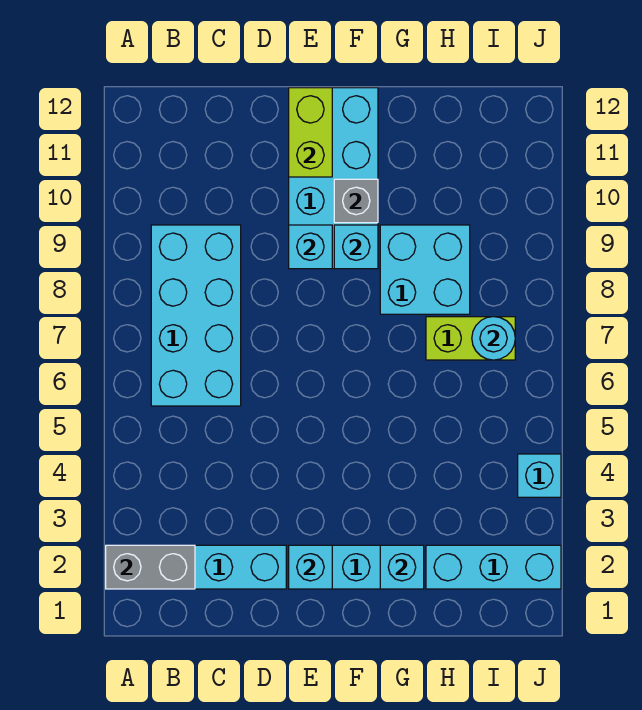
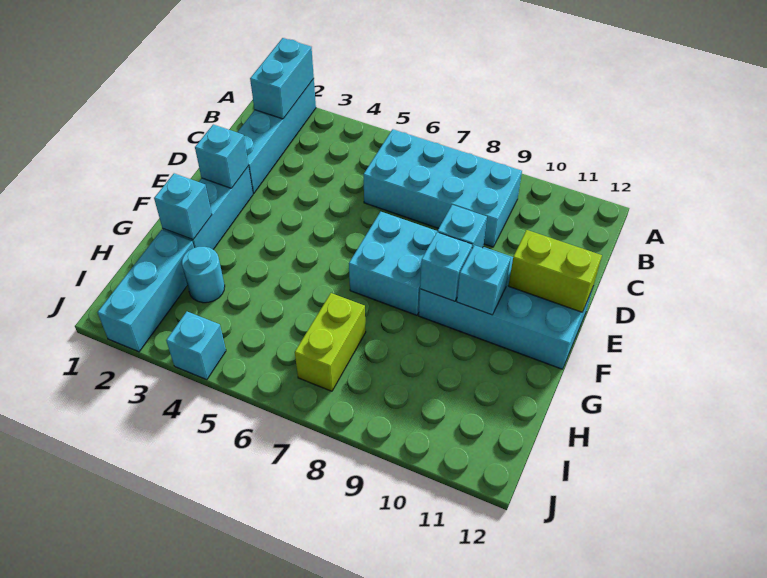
grey brick A2:B2 level 2 -> cyan brick A2:B2 level 2
grey brick F10 level 2 -> cyan brick F10 level 2
cyan brick G8:H9 level 1 -> cyan brick E7:F8 level 1
cyan round brick I7 level 2 -> cyan round brick H3 level 1

